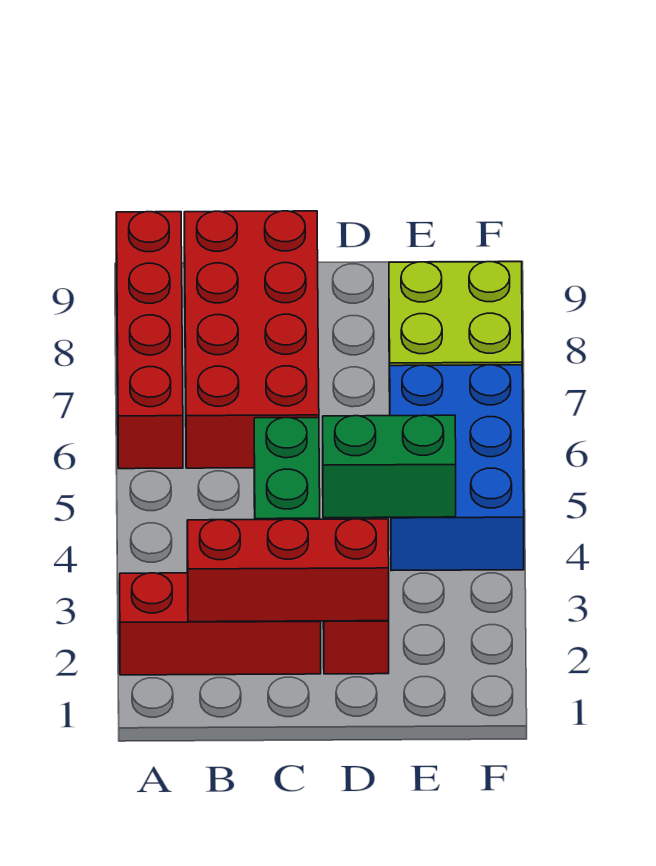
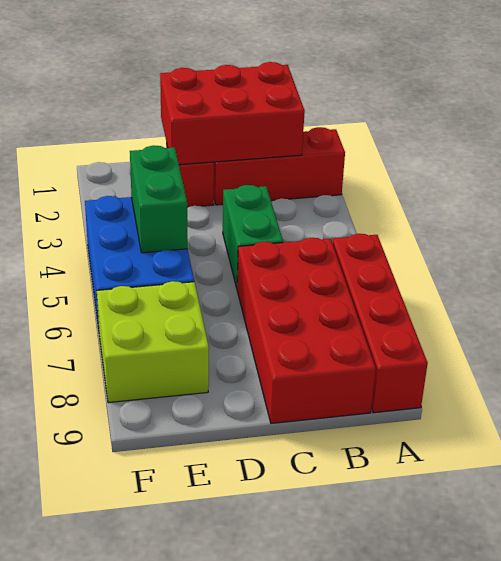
red brick B2:D2 level 2 -> red brick B1:D2 level 2
green brick D4:E4 level 2 -> green brick E4:E5 level 2

